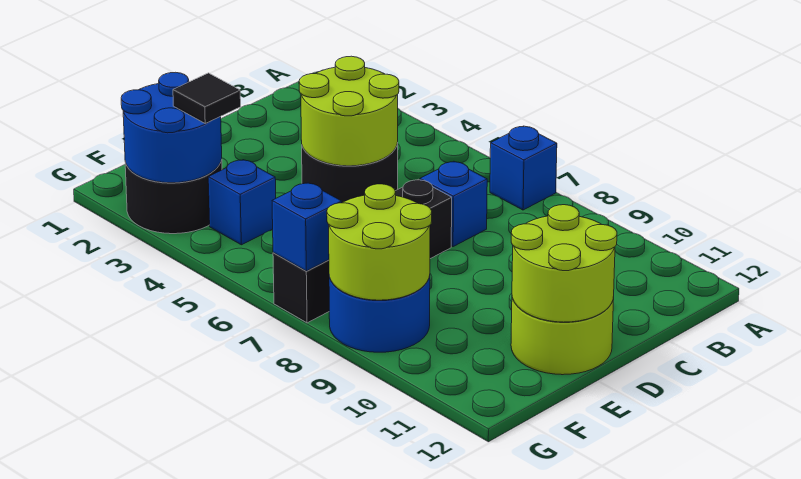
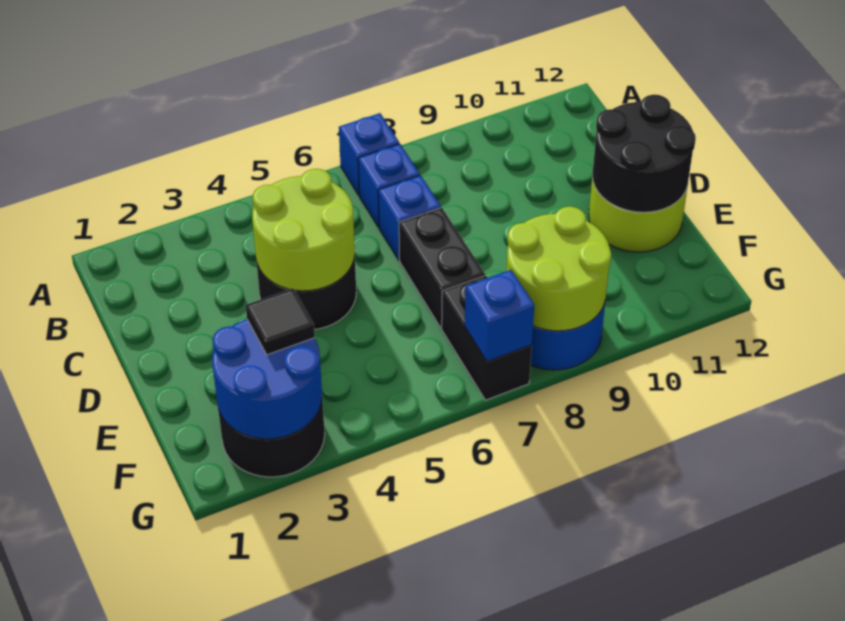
lime round brick D11:E12 level 2 -> black round brick D11:E12 level 2
blue brick F4 level 1 -> blue brick B7 level 1

